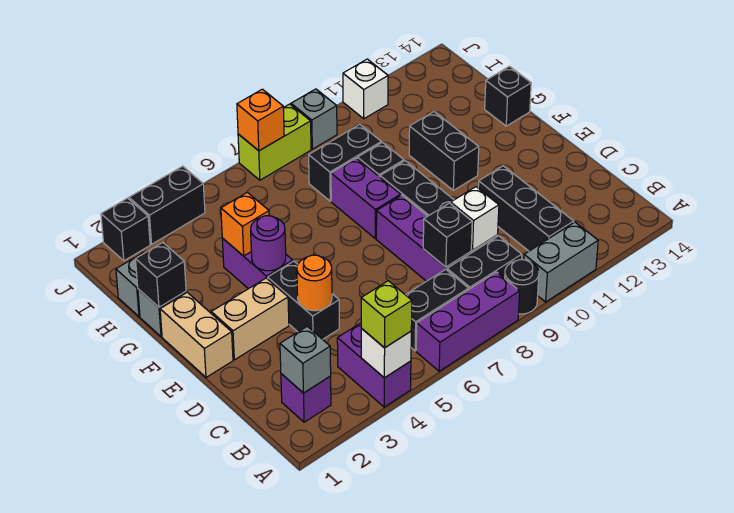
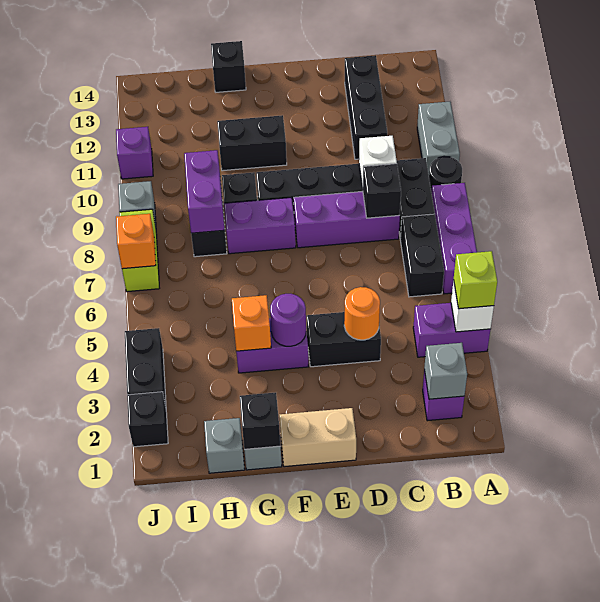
black brick B11:D11 level 1 -> black brick C11:C13 level 1
tan brick E2:E3 level 1 -> none
none -> purple brick H8:H9 level 2
white brick J11 level 1 -> purple brick J11 level 1

